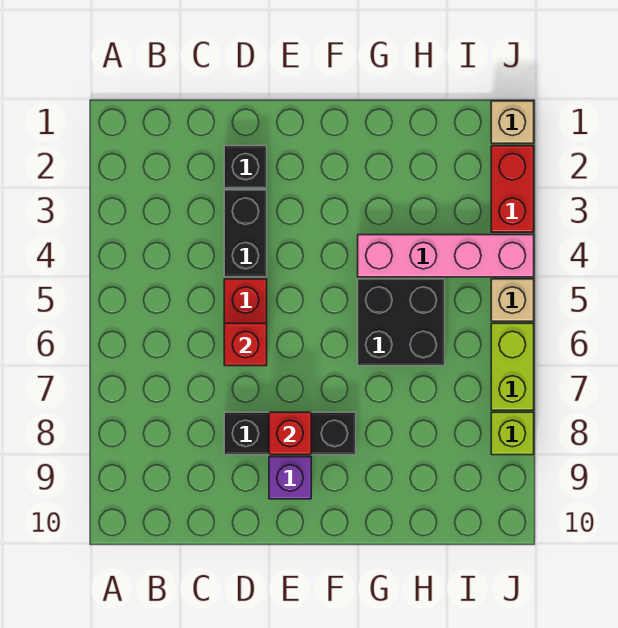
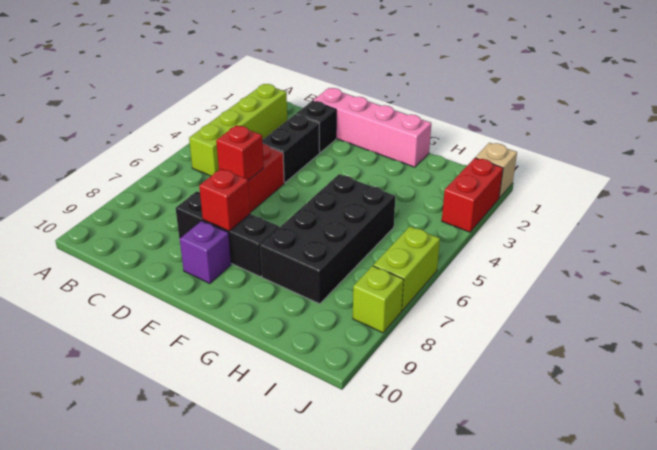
none -> lime brick B2:B5 level 1
pink brick G4:J4 level 1 -> pink brick D1:G1 level 1
black brick G5:H6 level 1 -> black brick G5:H8 level 1
tan brick J5 level 1 -> none

